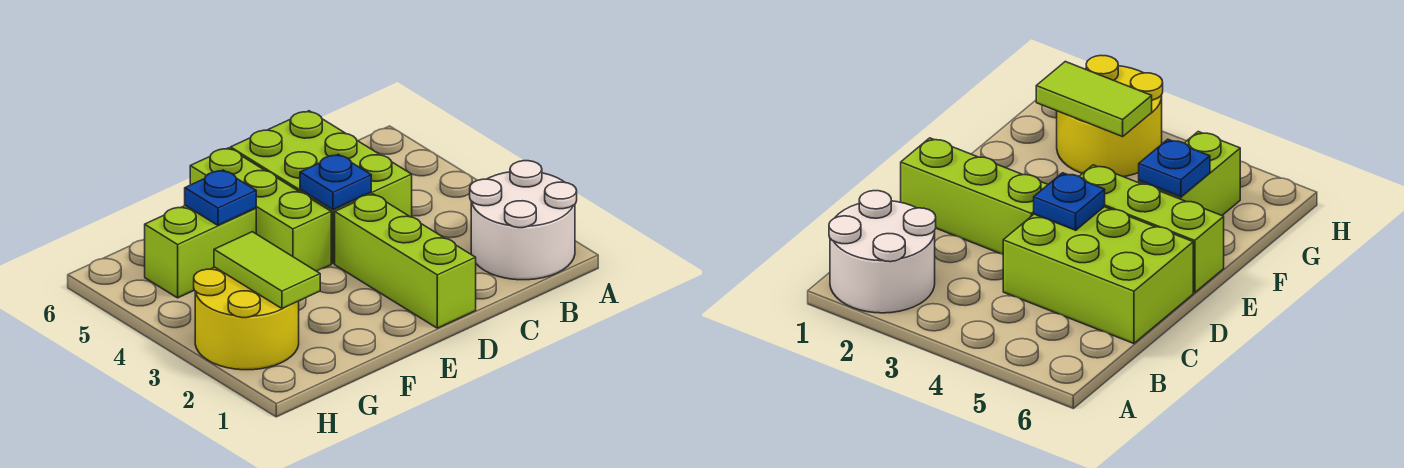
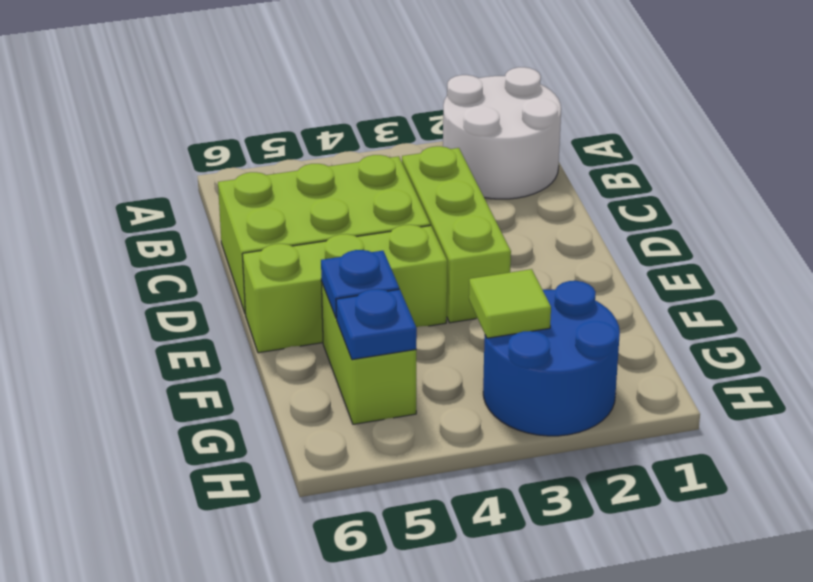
lime brick D1:D3 level 1 -> lime brick C3:E3 level 1
blue plate D4 level 2 -> blue plate G5 level 2
yellow round brick G2:H3 level 1 -> blue round brick G2:H3 level 1
lime tile G2:G3 level 2 -> lime tile G3 level 2

